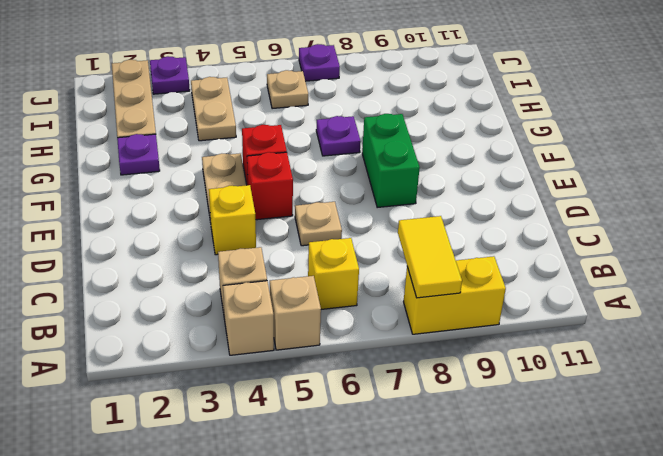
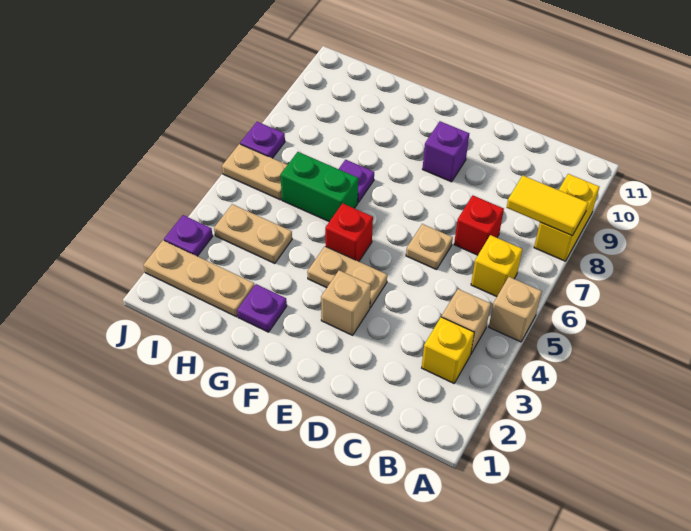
tan brick A4 level 1 -> tan brick E3 level 1
yellow brick D4 level 1 -> yellow brick B3 level 1
red brick E5 level 1 -> red brick C7 level 1
green brick E8:F8 level 1 -> green brick G6:H6 level 1
none -> purple brick E9 level 1
tan plate I6 level 1 -> tan plate I6:J6 level 1

